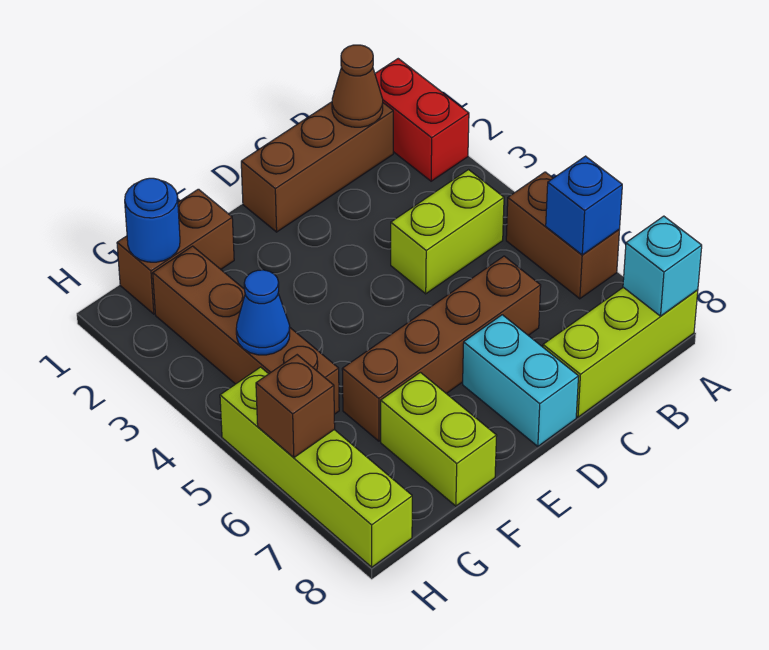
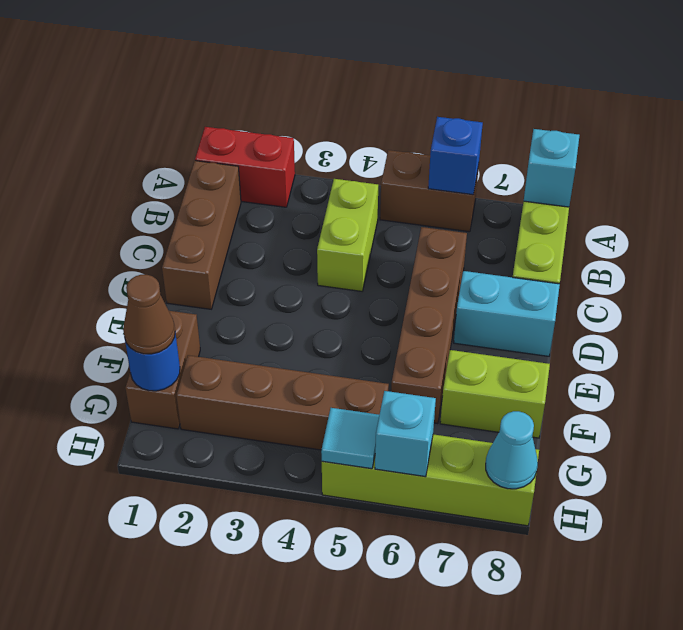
brown cone B1 level 2 -> brown cone G1 level 3
blue cone G4 level 2 -> none
none -> cyan tile H5 level 2
brown brick H6 level 2 -> cyan brick H6 level 2
none -> cyan cone H8 level 2

